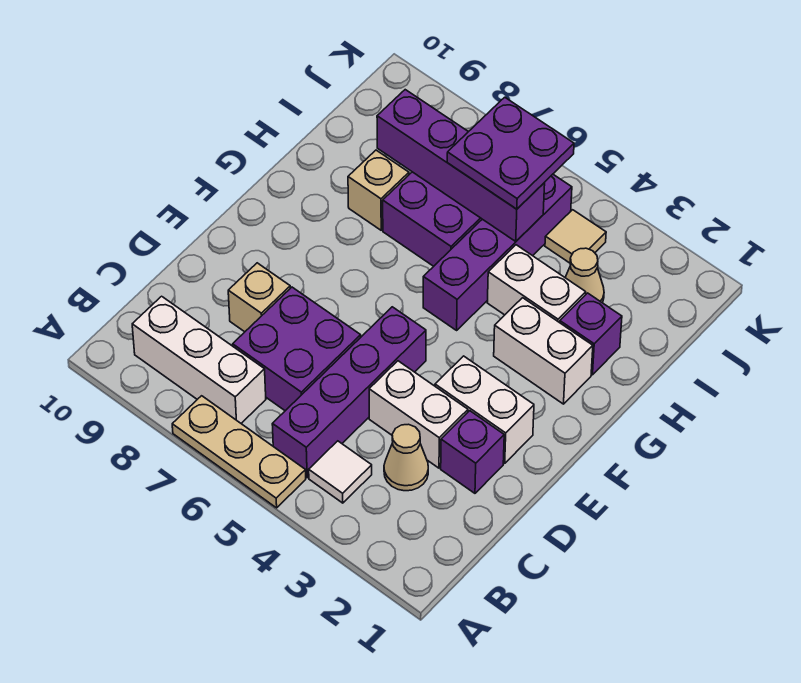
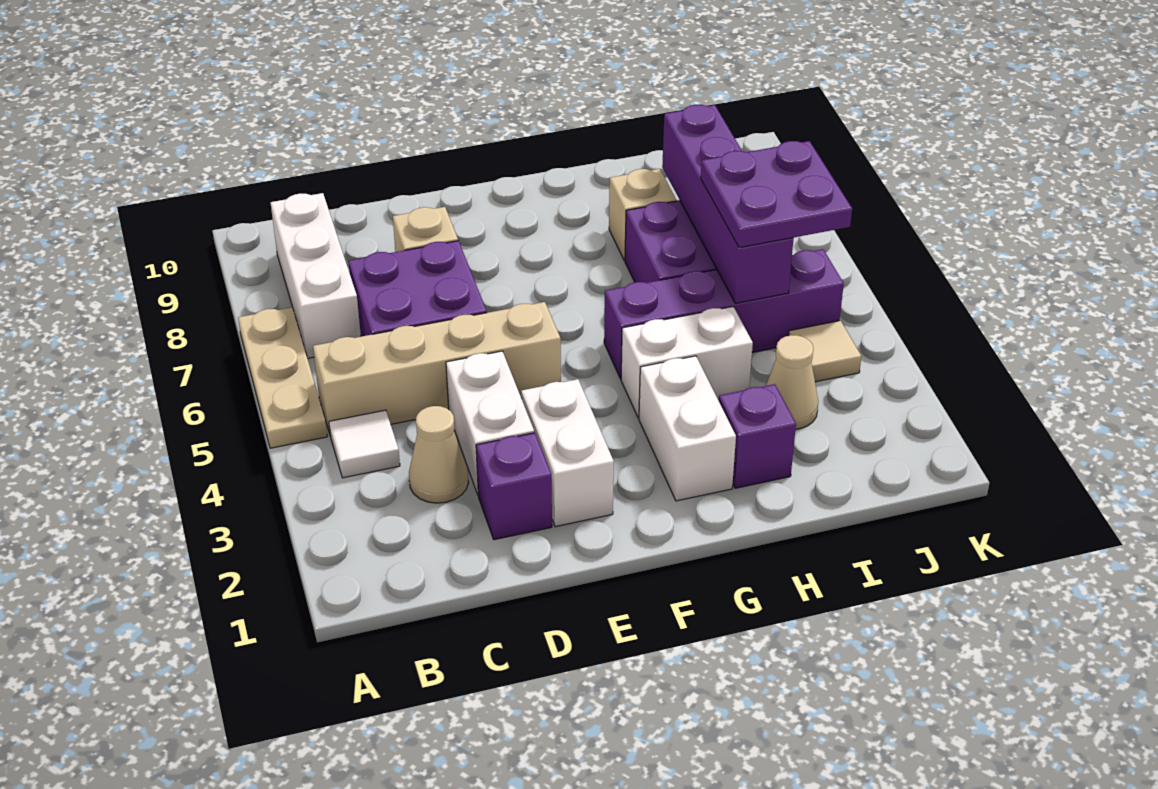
purple brick B5:E5 level 1 -> tan brick B5:E5 level 1
white brick H3:H4 level 1 -> white brick G4:H4 level 1

